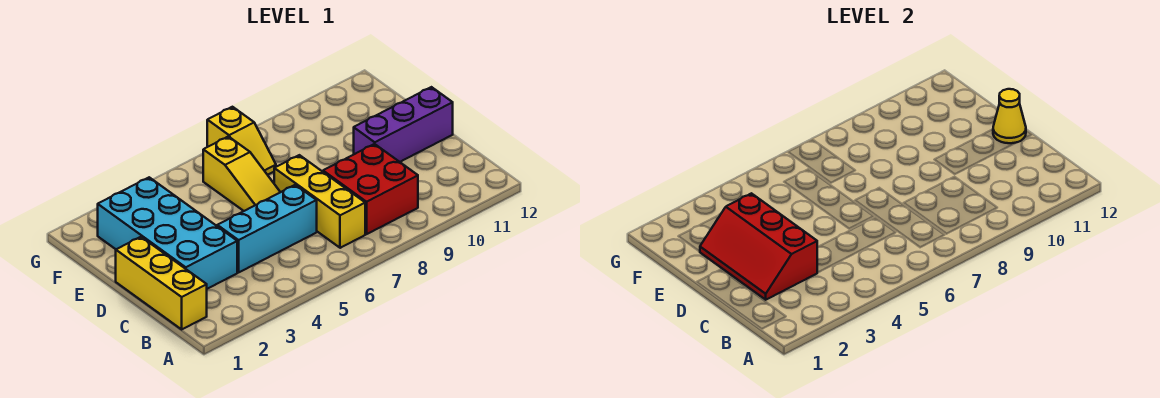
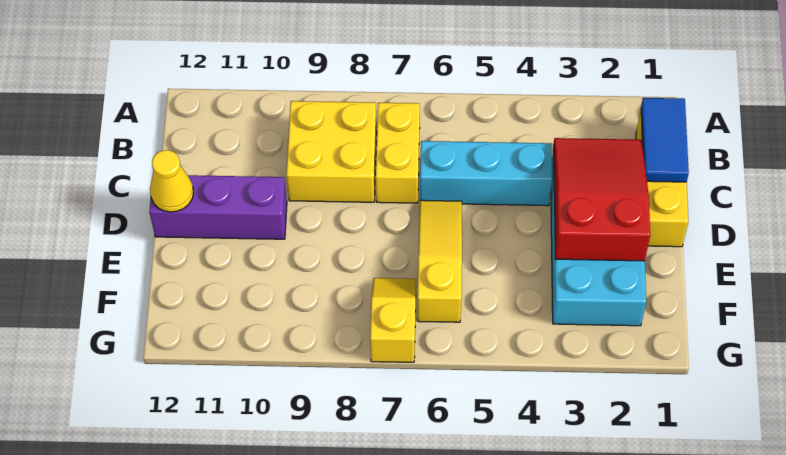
none -> blue tile B1:C1 level 2
yellow brick B7:D7 level 1 -> yellow brick B7:C7 level 1
red brick B8:C9 level 1 -> yellow brick B8:C9 level 1
red slope C2:E3 level 2 top 3 -> red slope C2:E3 level 2 top E

